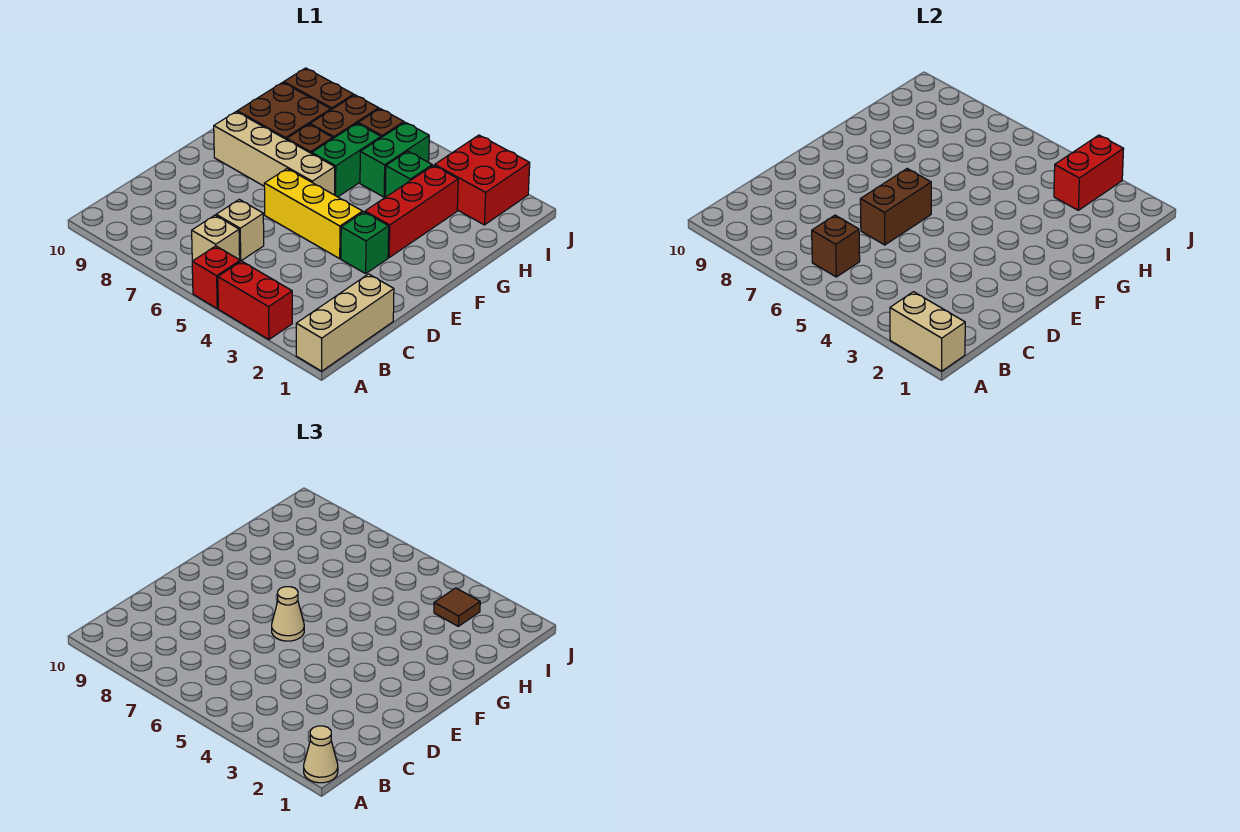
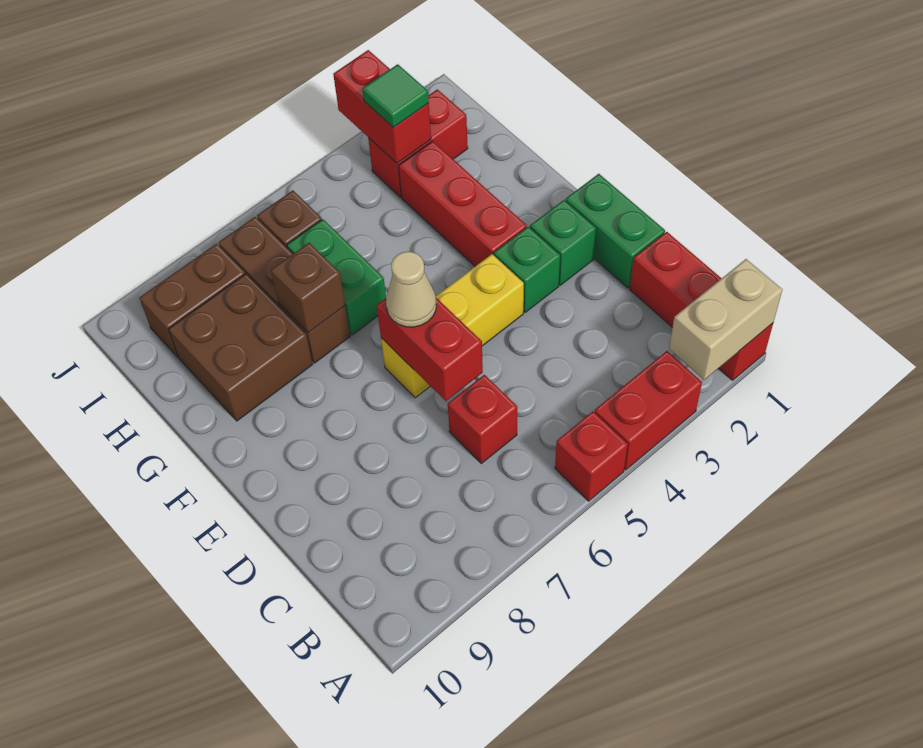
tan brick A1:C1 level 1 -> red brick A1:C1 level 1
tan cone A1 level 3 -> none
tan brick B6 level 1 -> none
brown brick B6 level 2 -> brown brick G7 level 2
tan brick C6 level 1 -> red brick C6 level 1
brown brick D6:E6 level 2 -> red brick D6:E6 level 2
tan brick F6:F9 level 1 -> none
green brick H4 level 1 -> green brick E2 level 1
green brick H5:I5 level 1 -> green brick D1:E1 level 1
red brick I2:J3 level 1 -> red brick I2:I3 level 1
brown tile I3 level 3 -> green tile I3 level 3

